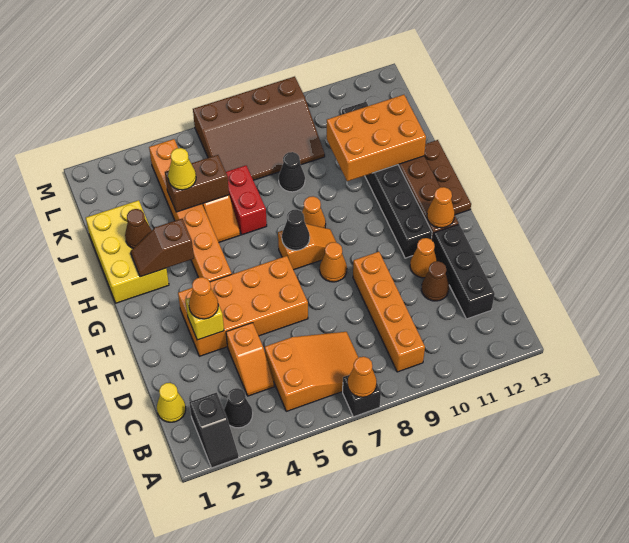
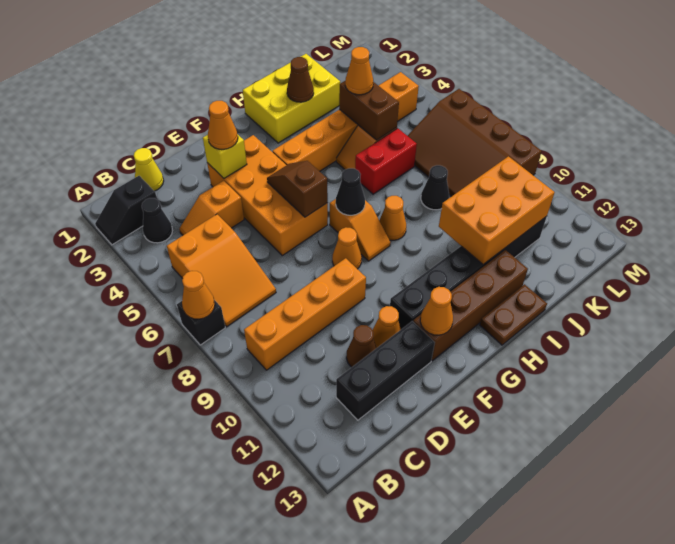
brown plate G13:I13 level 1 -> brown plate H13:I13 level 1
brown slope H2:H3 level 2 top 3 -> brown slope F5:F6 level 2 top 6
orange brick I10:J12 level 2 -> orange brick I10:K11 level 2
yellow cone J4 level 3 -> orange cone J4 level 3

